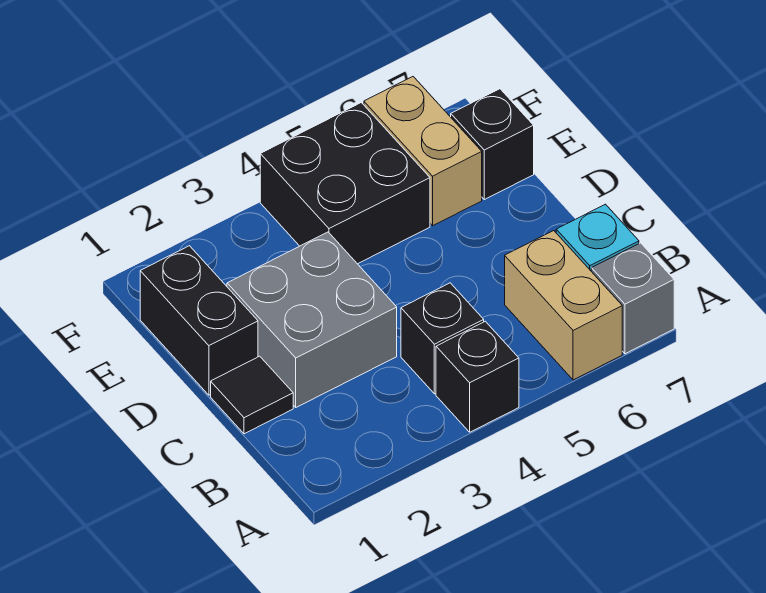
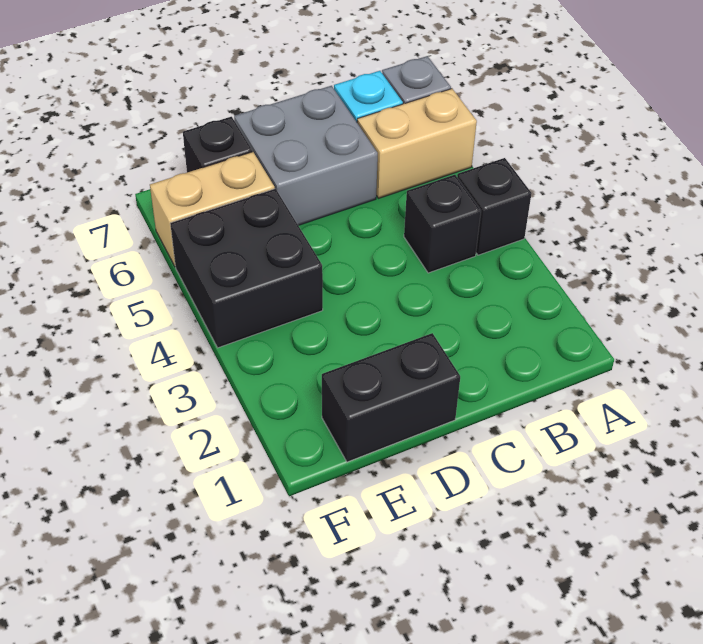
black tile C1 level 1 -> none
grey brick C2:D3 level 1 -> grey brick C6:D7 level 1

